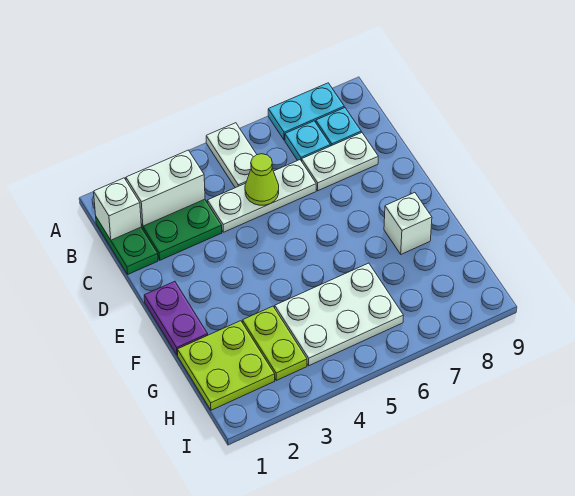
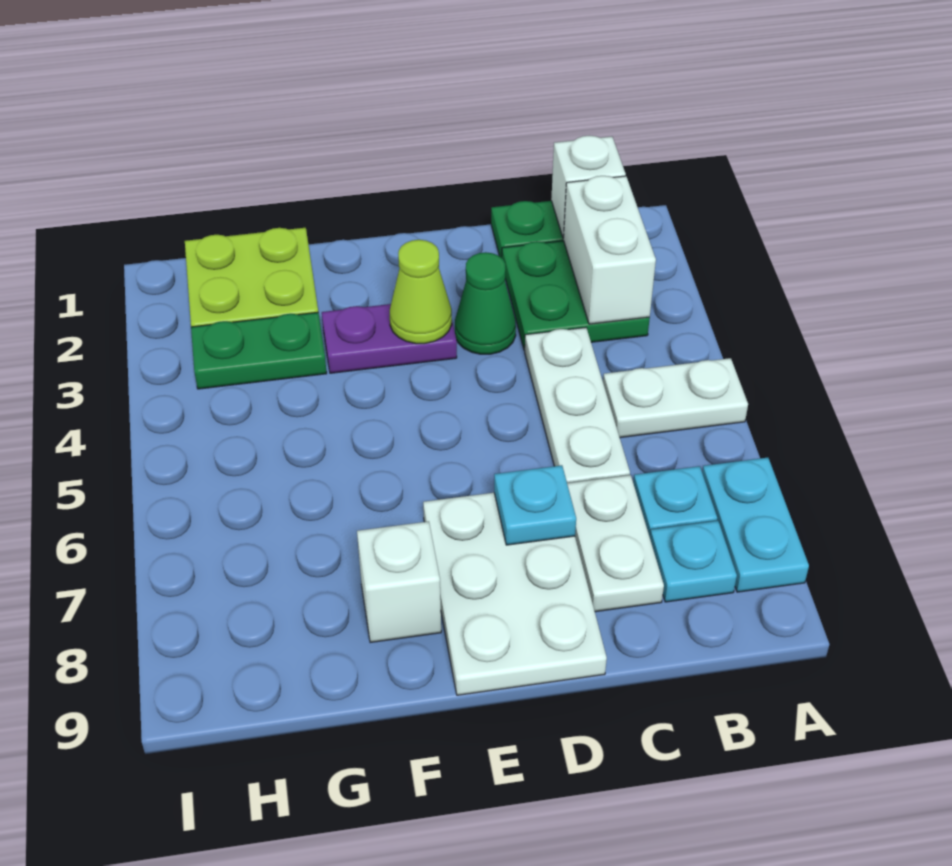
lime cone C5 level 2 -> lime cone E3 level 2
none -> green cone D3 level 1
none -> cyan plate D7 level 2
purple plate E1:F1 level 1 -> purple plate E3:F3 level 1
lime plate G3:H3 level 1 -> green plate G3:H3 level 1
white plate G4:H6 level 1 -> white plate D7:E9 level 1

